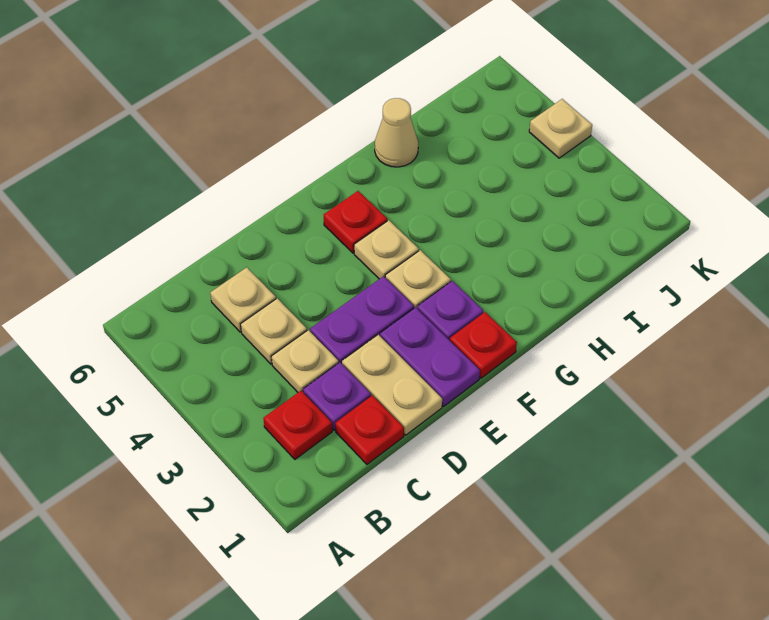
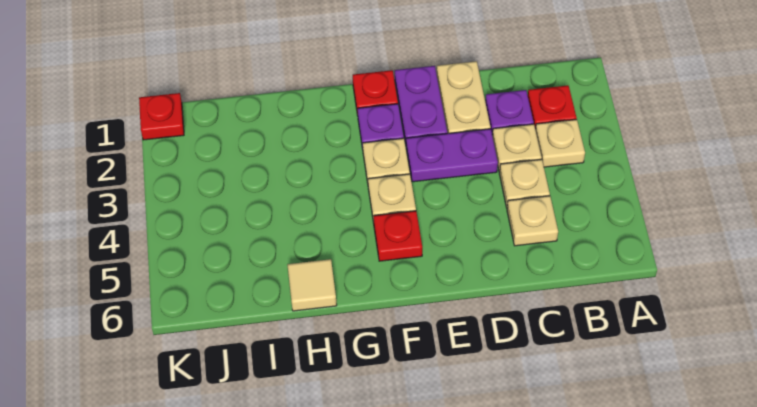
red plate C1 level 1 -> red plate K1 level 1
tan cone H6 level 1 -> tan tile H6 level 1
tan plate K4 level 1 -> tan plate B3 level 1

